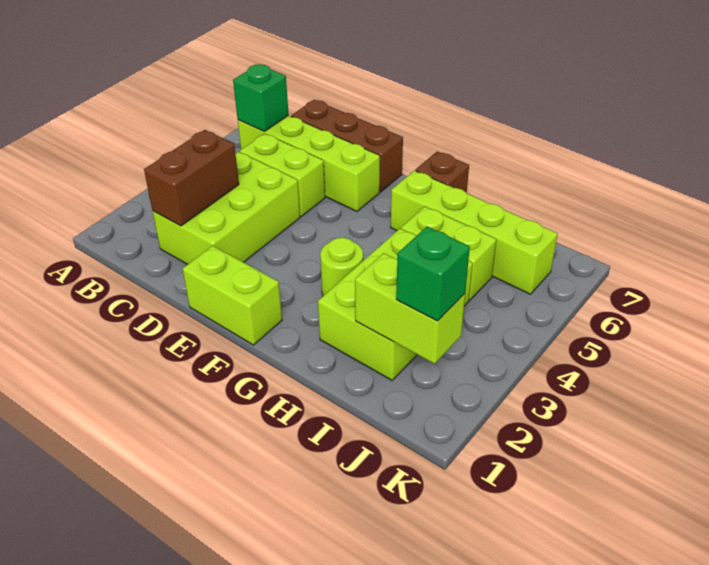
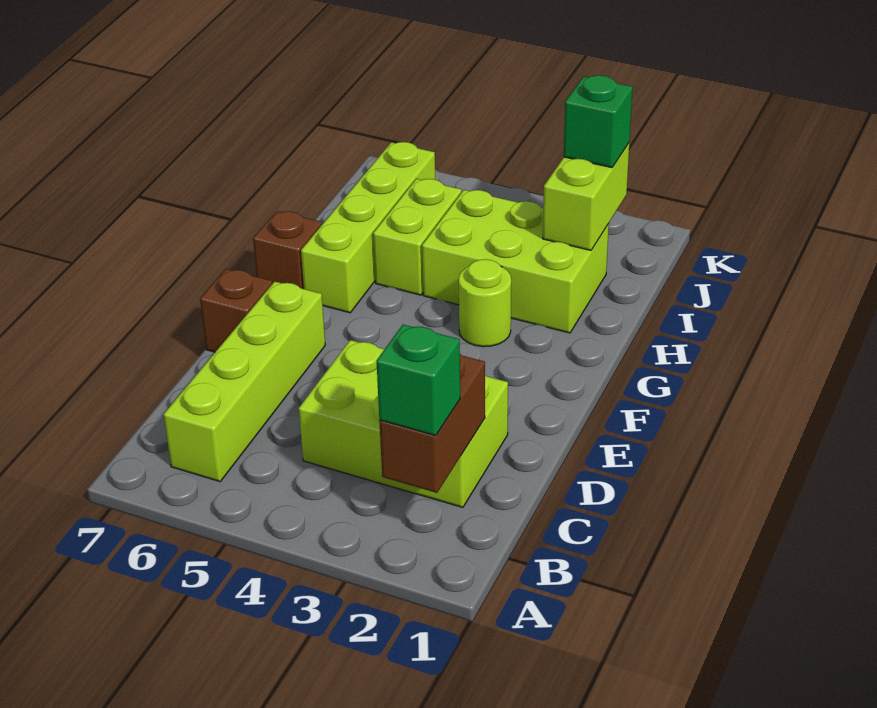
green brick B6 level 2 -> green brick B2 level 3
brown brick C2:C3 level 2 -> brown brick B2:C2 level 2
lime brick C5:D5 level 1 -> none
brown brick C7:E7 level 1 -> brown brick E7 level 1
lime brick E1:F1 level 1 -> none

